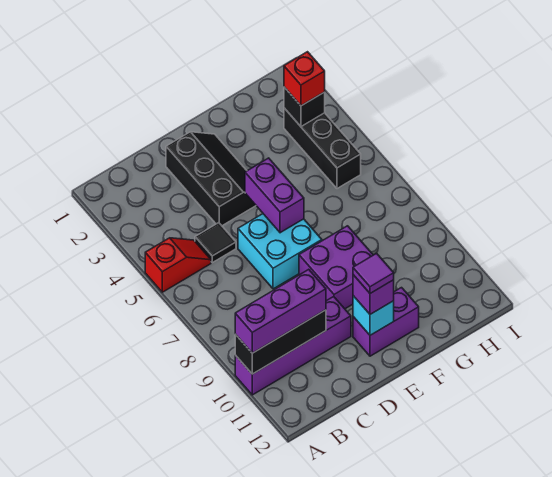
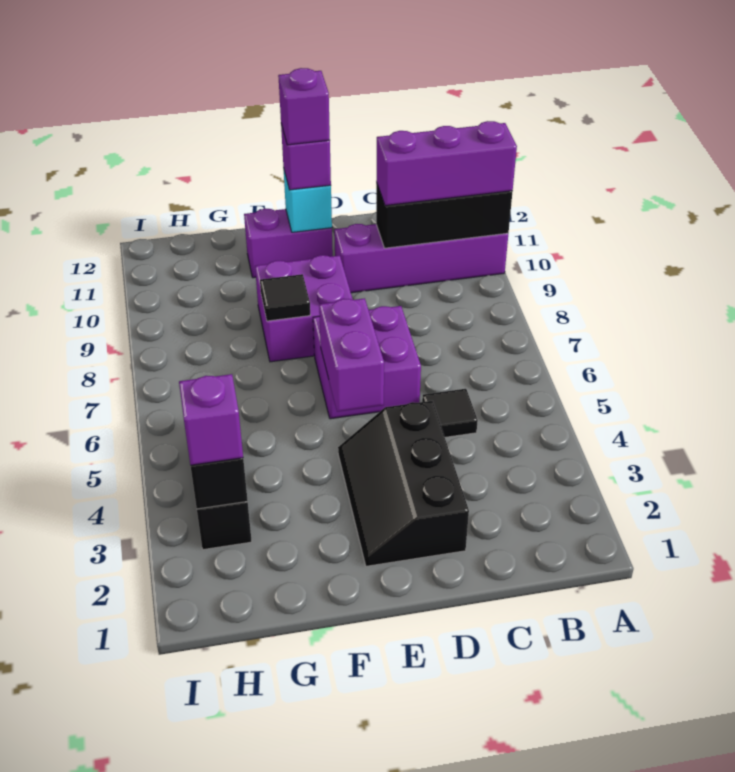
red slope A5:B5 level 1 top A -> none
cyan brick D6:E7 level 1 -> purple brick D6:E7 level 1
purple tile E11 level 4 -> purple brick E11 level 4
none -> black tile F8 level 2
red brick H3 level 3 -> purple brick H3 level 3

